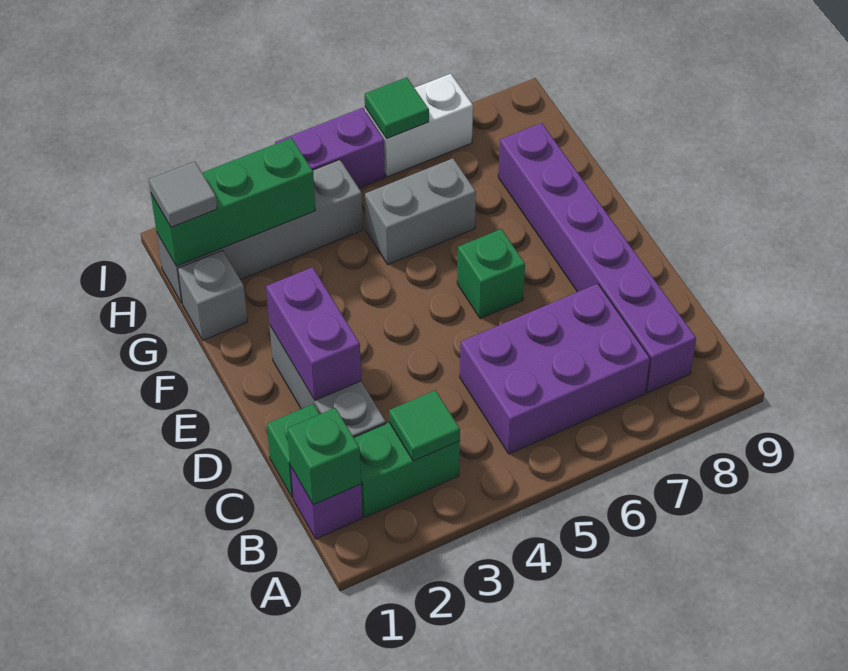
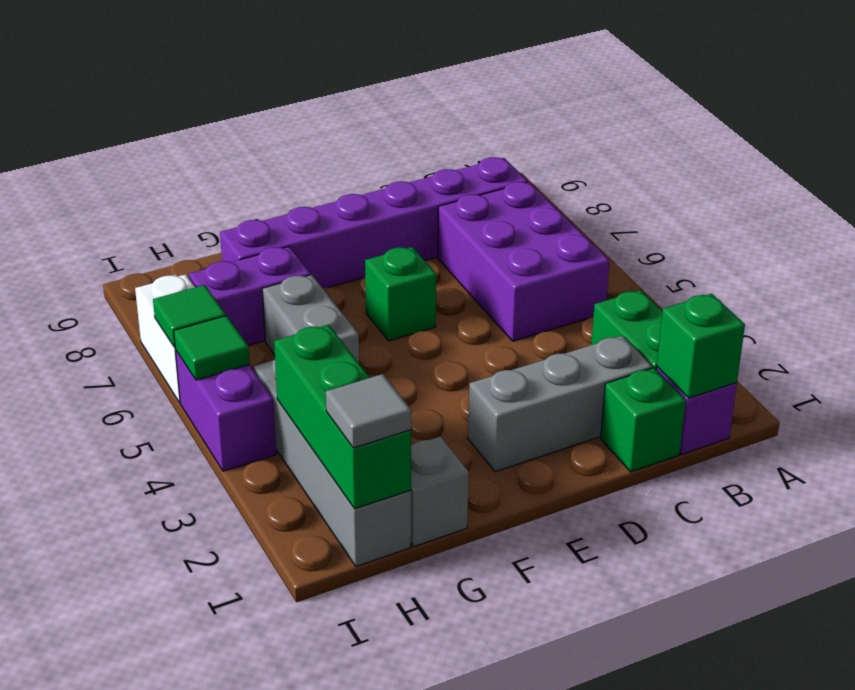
green tile B3 level 2 -> green tile I5 level 2
purple brick D2:E2 level 2 -> purple brick G7:H7 level 1

